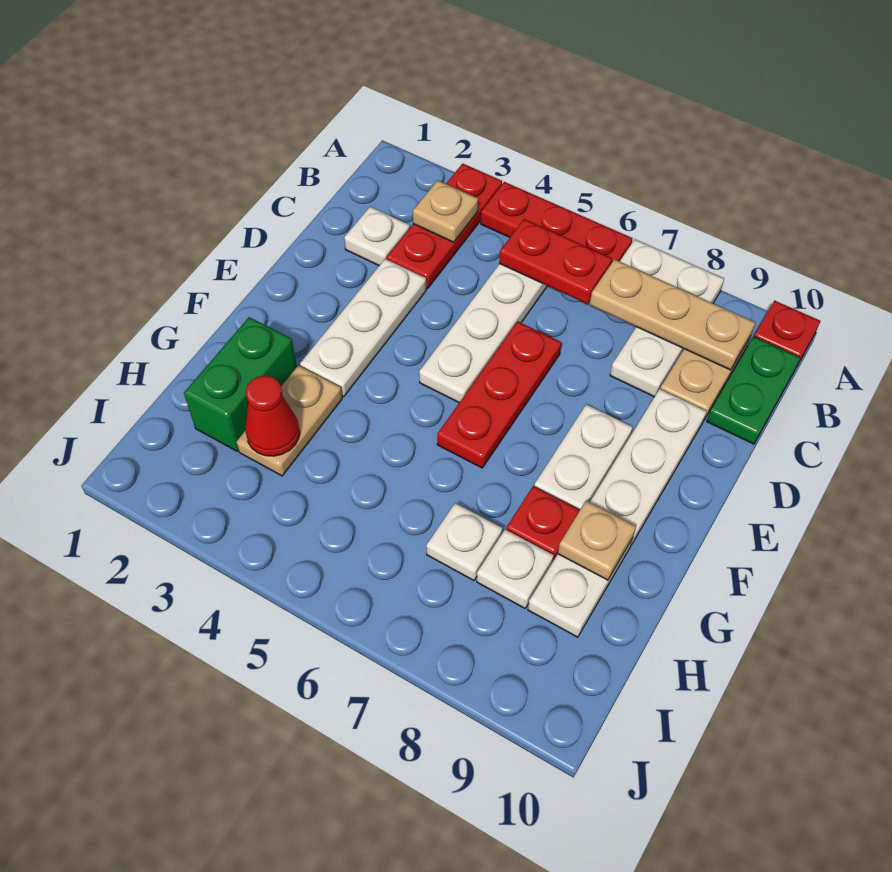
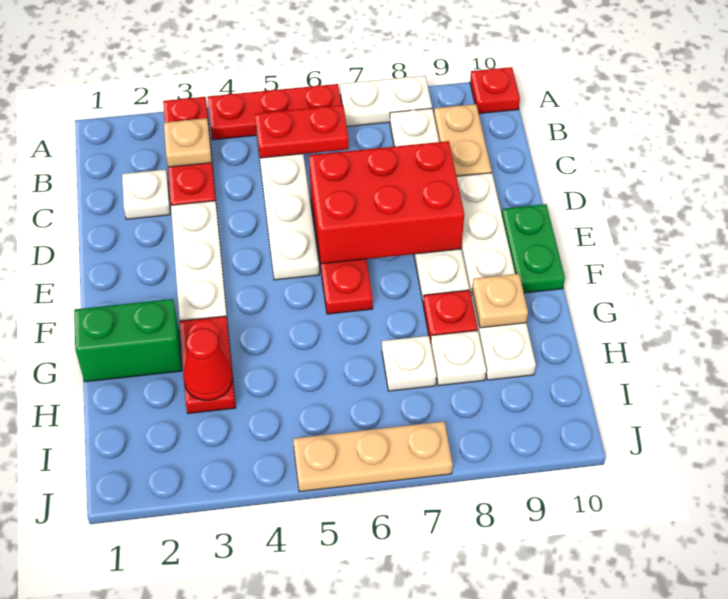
tan plate B7:B9 level 2 -> tan plate J5:J7 level 1
green plate B10:C10 level 1 -> green plate E10:F10 level 1
none -> red brick D6:E8 level 2
green brick G2:H2 level 1 -> green brick G1:G2 level 1
tan plate G3:H3 level 1 -> red plate G3:H3 level 1

